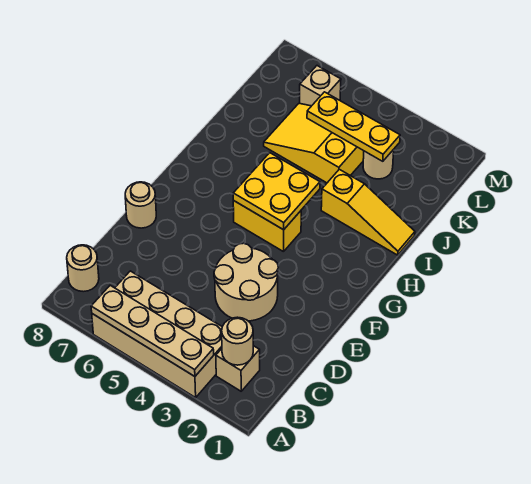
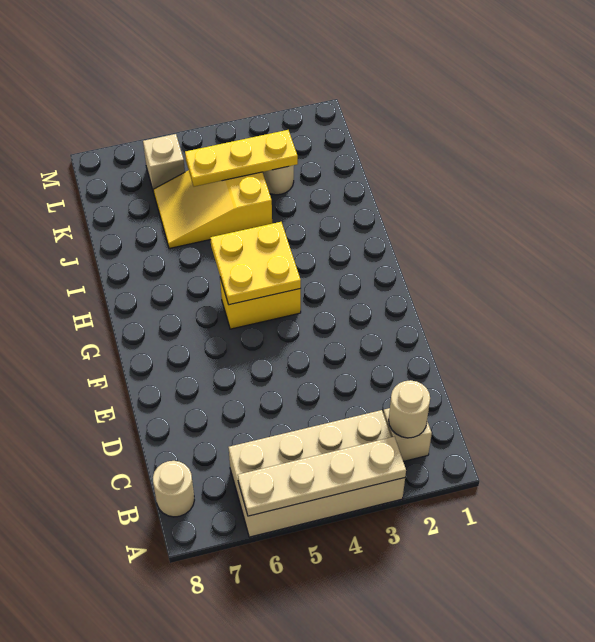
tan round brick D3:E4 level 1 -> none
tan round brick E8 level 1 -> none
yellow slope I1:I3 level 1 top 3 -> none

